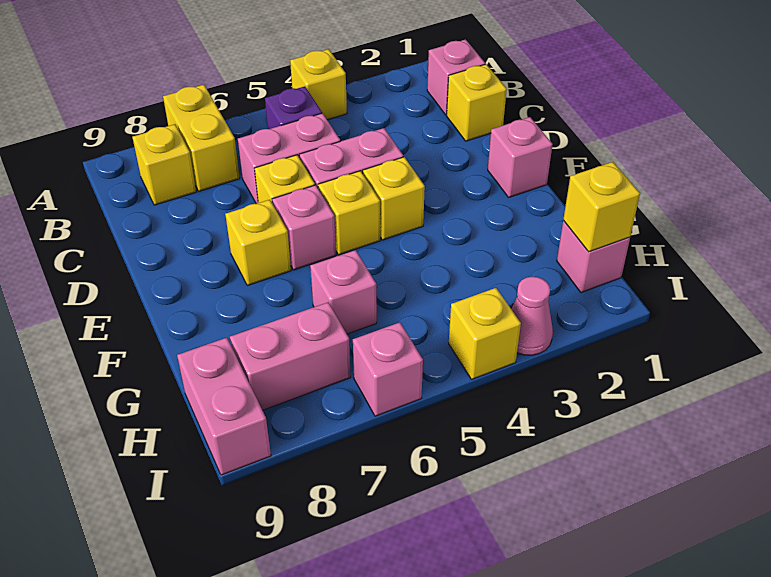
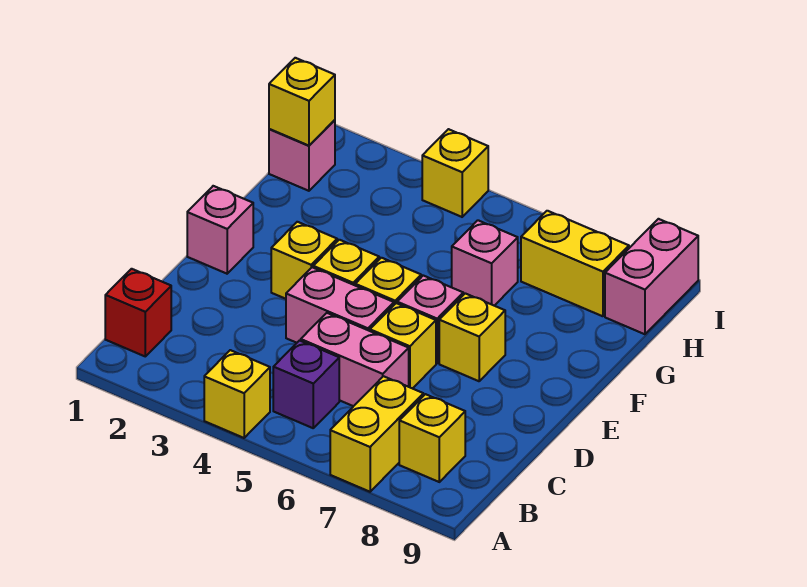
pink brick B1 level 1 -> red brick B1 level 1
yellow brick C1 level 1 -> yellow brick E3 level 1
pink brick H7:H8 level 1 -> yellow brick H7:H8 level 1
pink cone I3 level 1 -> none
pink brick I6 level 1 -> none

